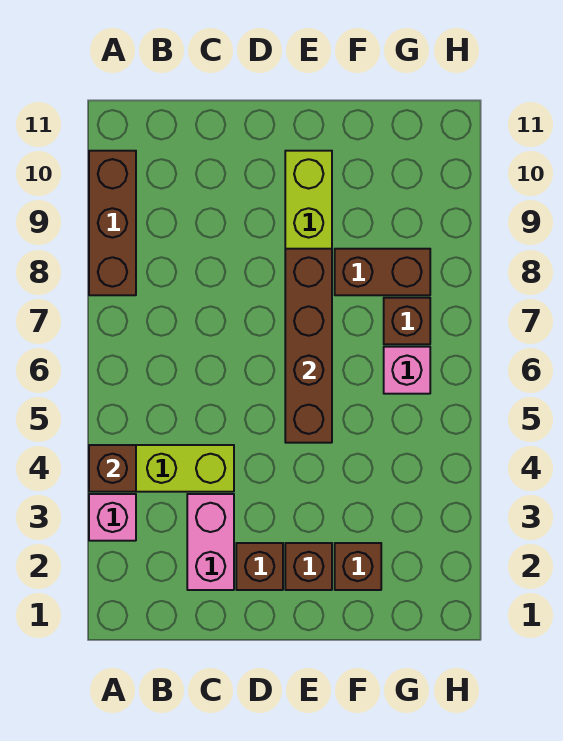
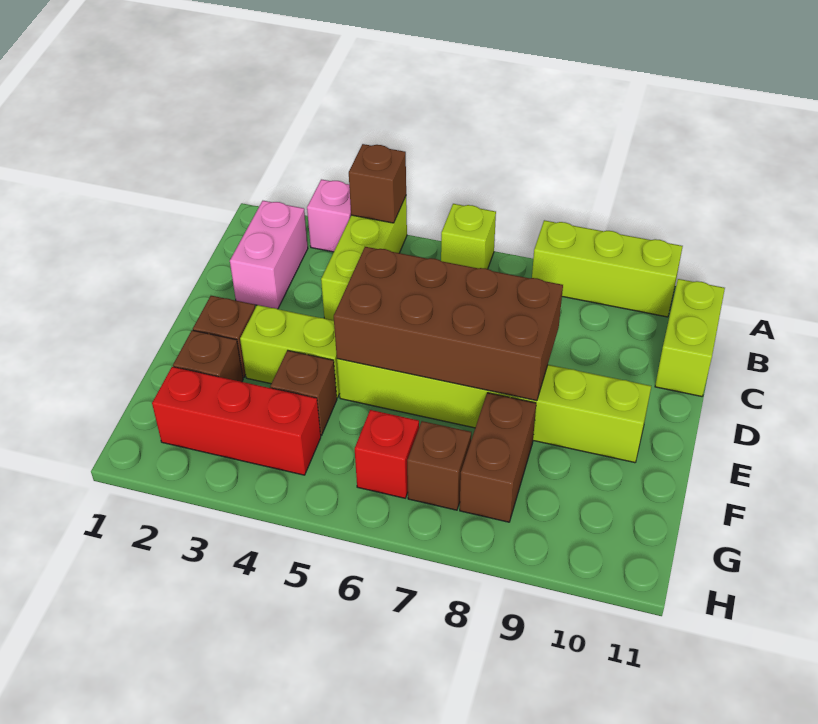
none -> lime brick A6 level 1
brown brick A8:A10 level 1 -> lime brick A8:A10 level 1
none -> lime brick B11:C11 level 1
pink brick C2:C3 level 1 -> pink brick B2:C2 level 1
brown brick D2 level 1 -> brown brick F4 level 1
none -> lime brick E3:E4 level 1
brown brick E5:E8 level 2 -> brown brick D5:E8 level 2
none -> red brick G2:G4 level 1
pink brick G6 level 1 -> red brick G6 level 1

